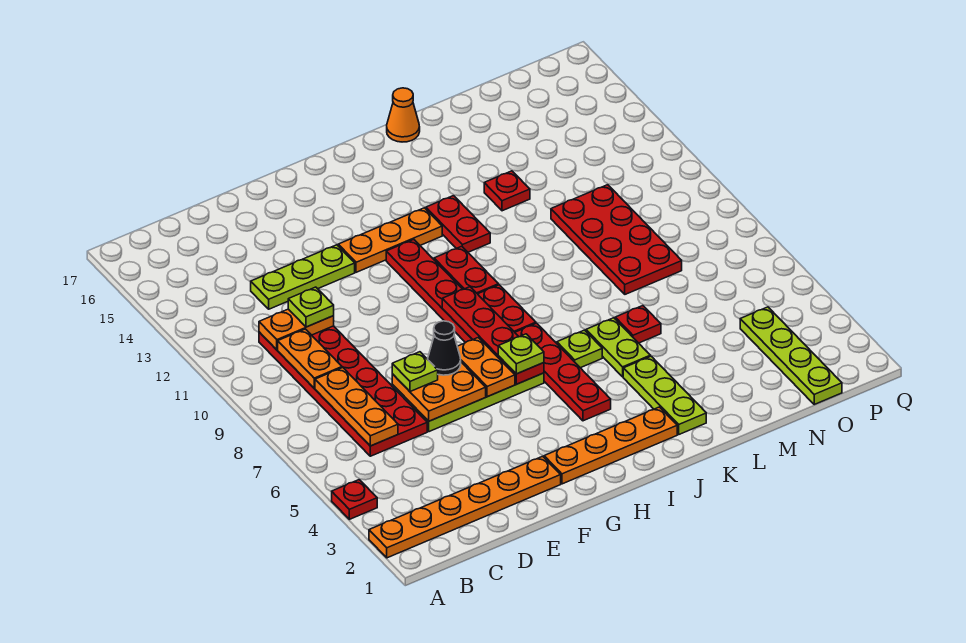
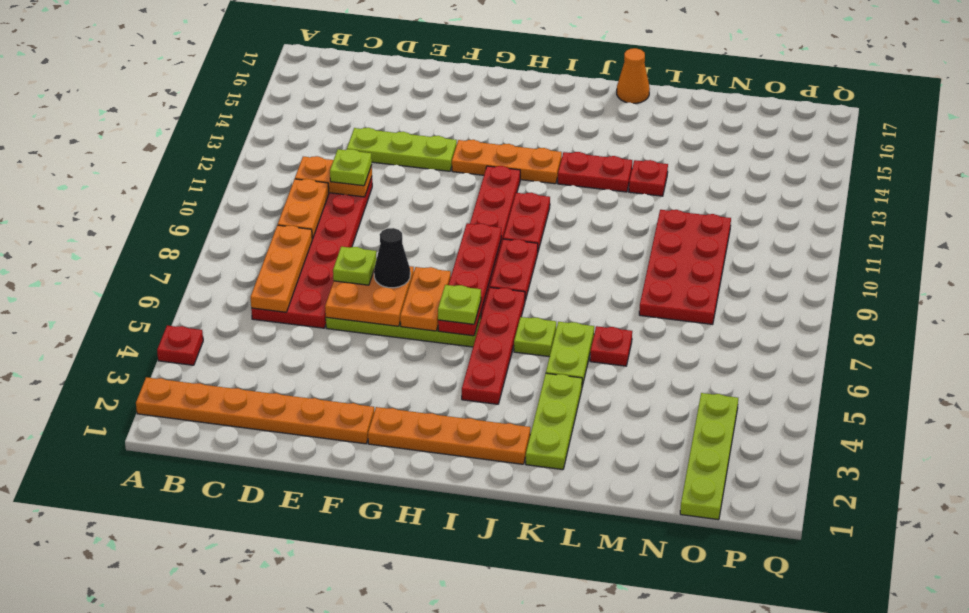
red plate J12:J13 level 1 -> red plate J13:K13 level 1

